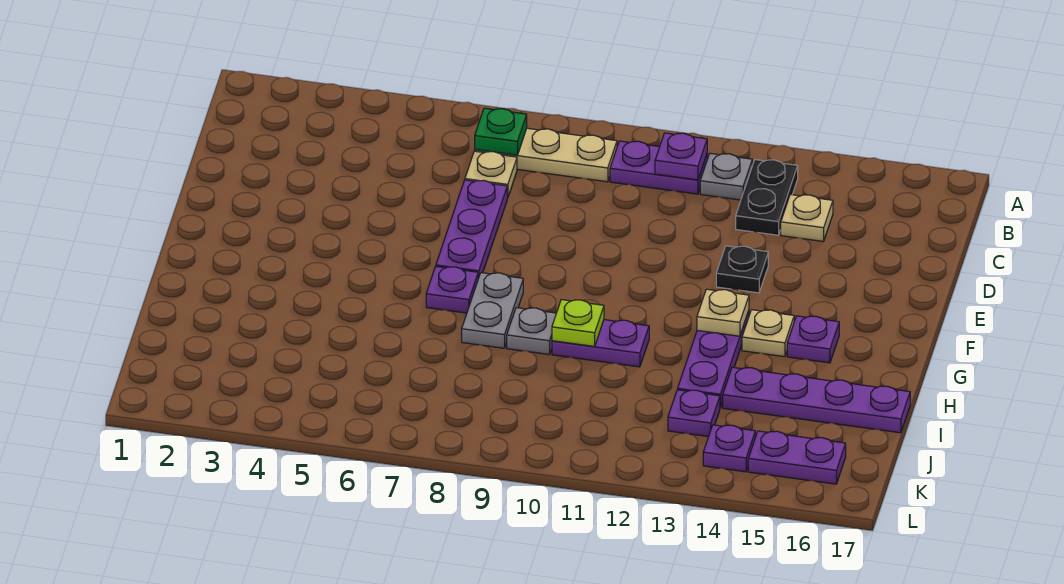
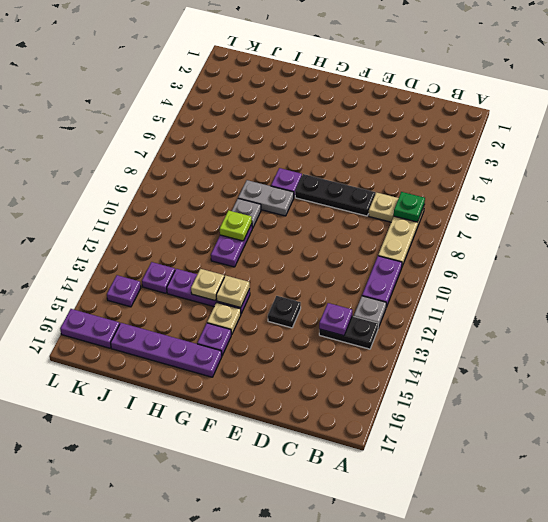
purple plate B11 level 2 -> purple plate C13 level 2
tan plate C14 level 1 -> tan plate H13 level 2
purple plate D7:F7 level 1 -> black plate D7:F7 level 1
purple plate I14:I17 level 1 -> purple plate G16:J16 level 1
purple plate K15:K16 level 1 -> purple plate K16:L16 level 1

